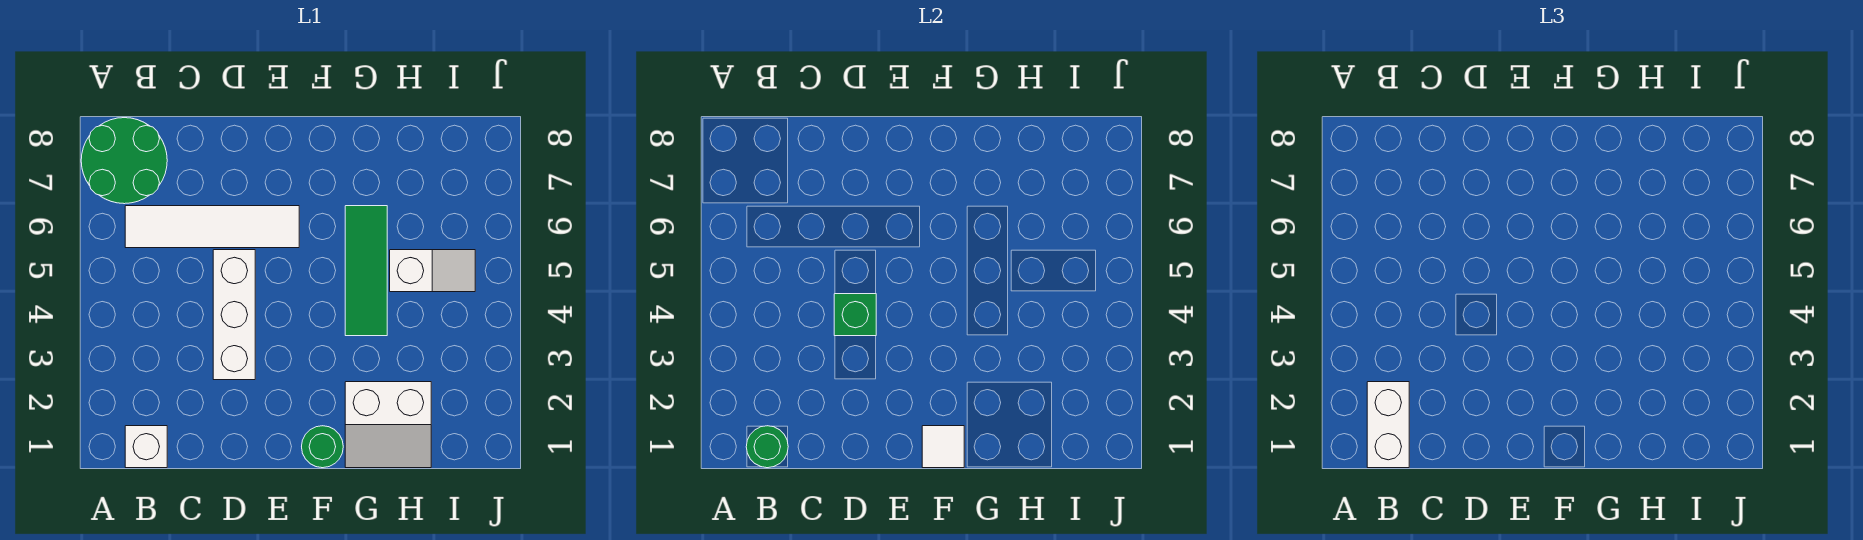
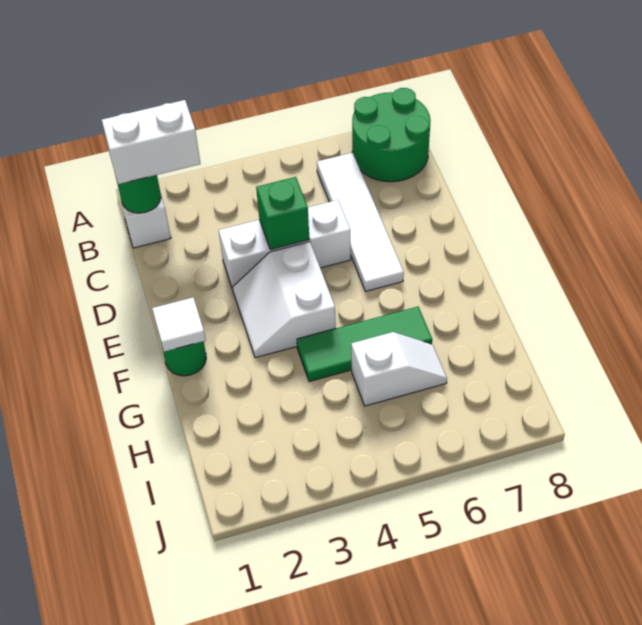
white slope G1:H2 level 1 top 2 -> white slope E3:F4 level 1 top 4
white slope H5:I5 level 1 top H -> white slope H5:H6 level 1 top 5

